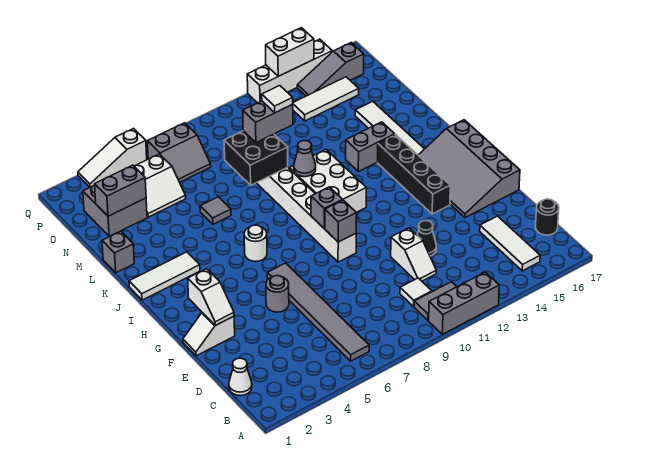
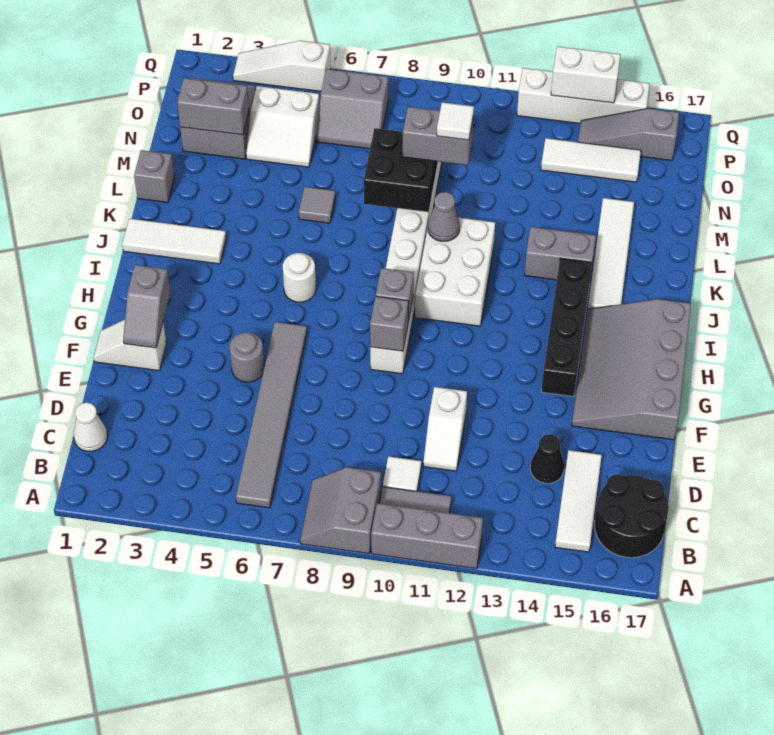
none -> grey slope A8:B9 level 1 top 9
black round brick C17 level 1 -> black round brick B16:C17 level 1
black cone E12 level 1 -> black cone D14 level 1
white slope F2:G2 level 2 top G -> grey slope F2:G2 level 2 top G

